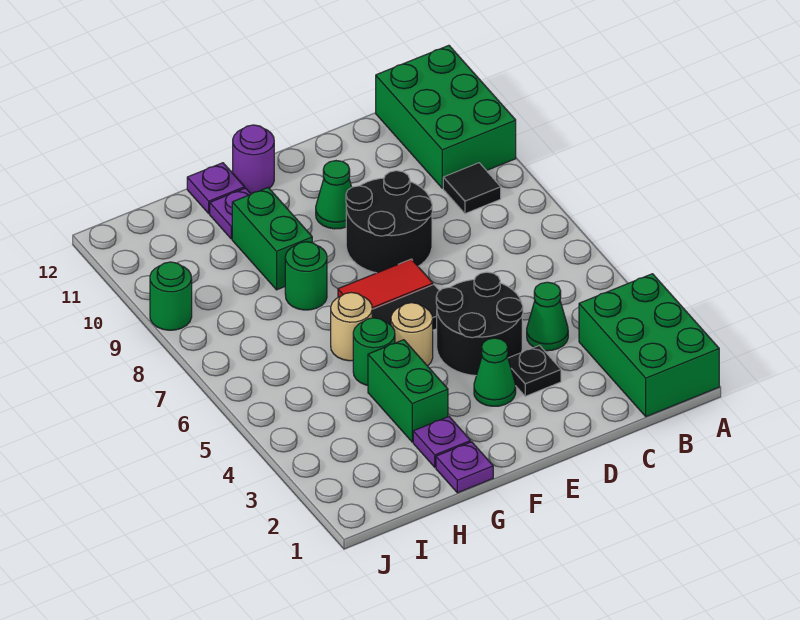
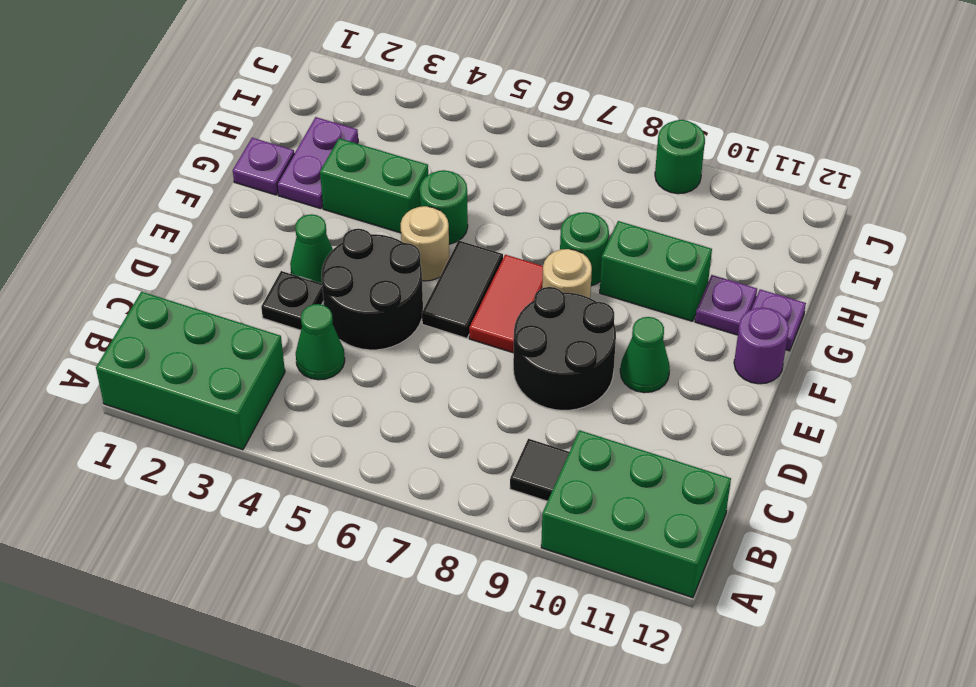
purple plate G2 level 1 -> purple plate G2:H2 level 1
tan round brick G6 level 1 -> tan round brick F8 level 1

